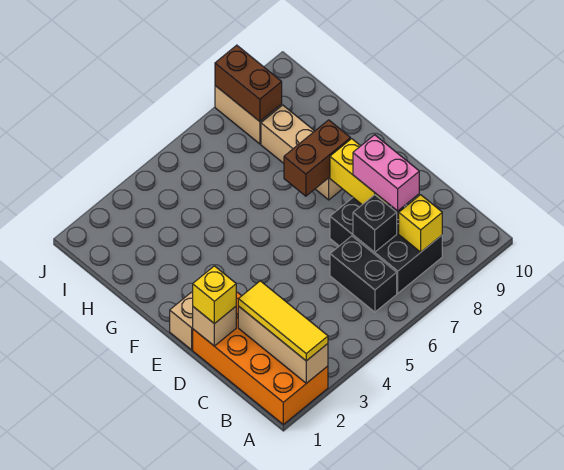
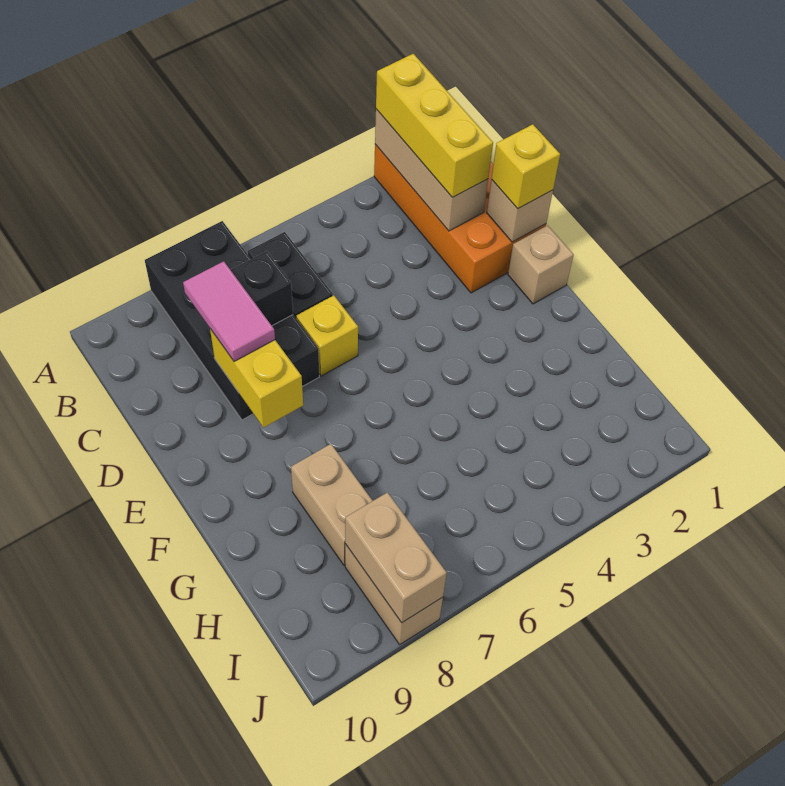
yellow tile A2:C2 level 3 -> yellow brick A2:C2 level 3
black brick B7:D8 level 1 -> black brick A7:D8 level 1
yellow brick B8 level 2 -> yellow brick D6 level 1
pink brick C8:D8 level 3 -> pink tile C8:D8 level 3
brown brick F7:F8 level 2 -> none
tan brick F8:H8 level 1 -> tan brick G8:H8 level 1
brown brick I8:J8 level 2 -> tan brick I8:J8 level 2

